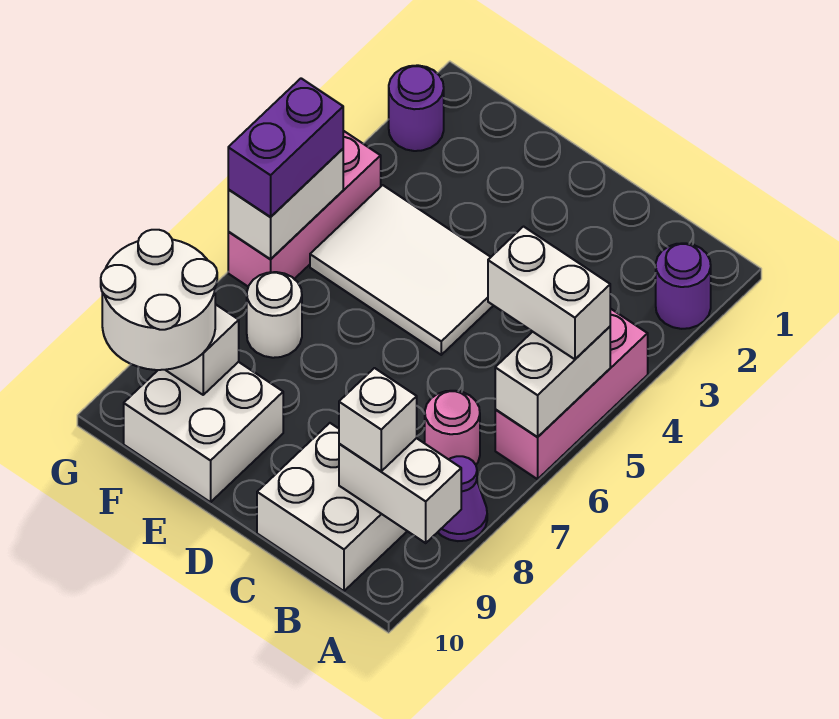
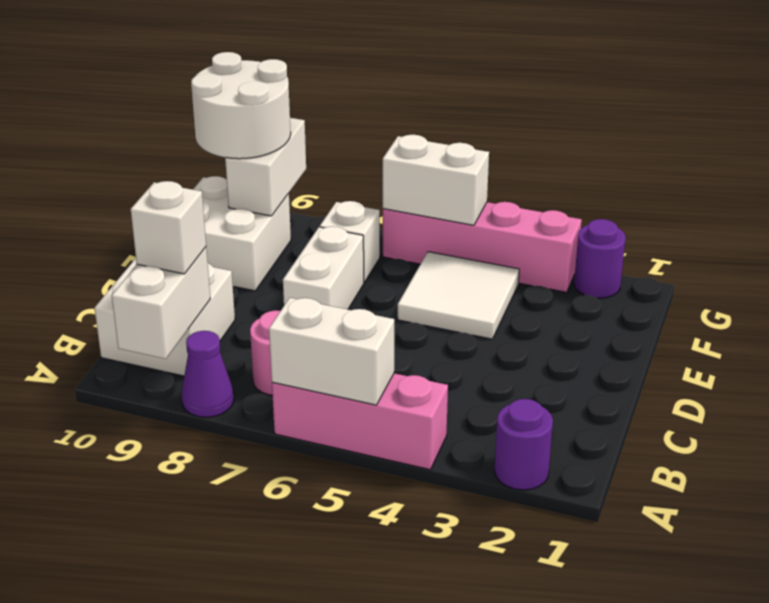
white brick A5:B5 level 3 -> white brick D7:E7 level 1
white tile D4:F5 level 1 -> white tile E4:F5 level 1
white round brick F7 level 1 -> white brick F7 level 1
pink brick G4:G6 level 1 -> pink brick G3:G6 level 1
purple brick G5:G6 level 3 -> none

